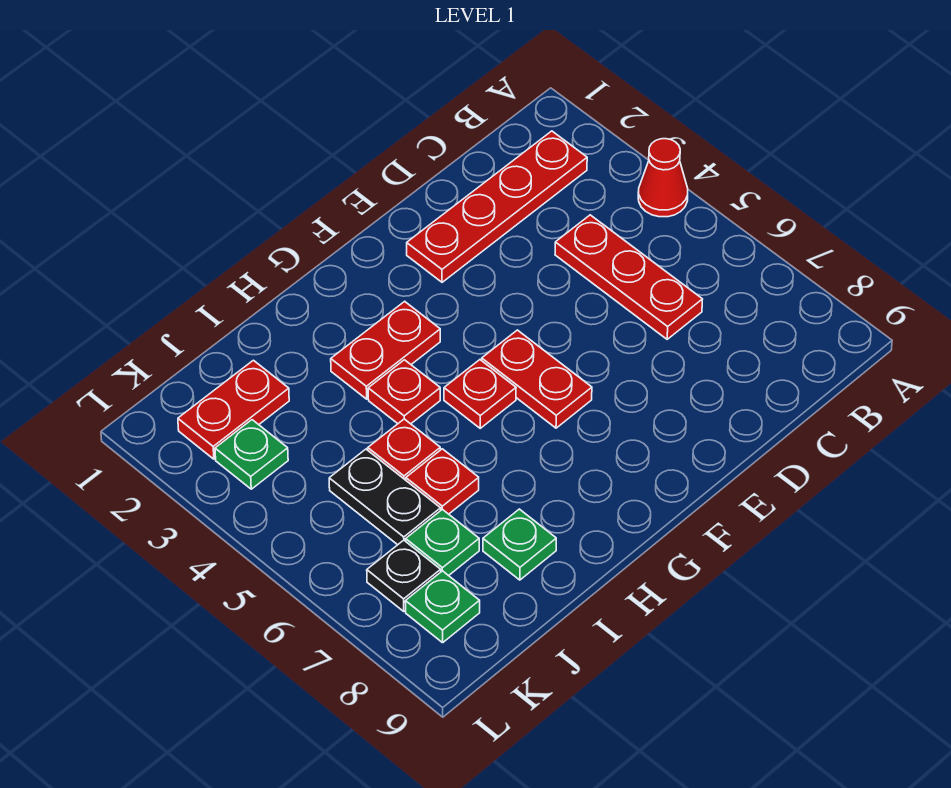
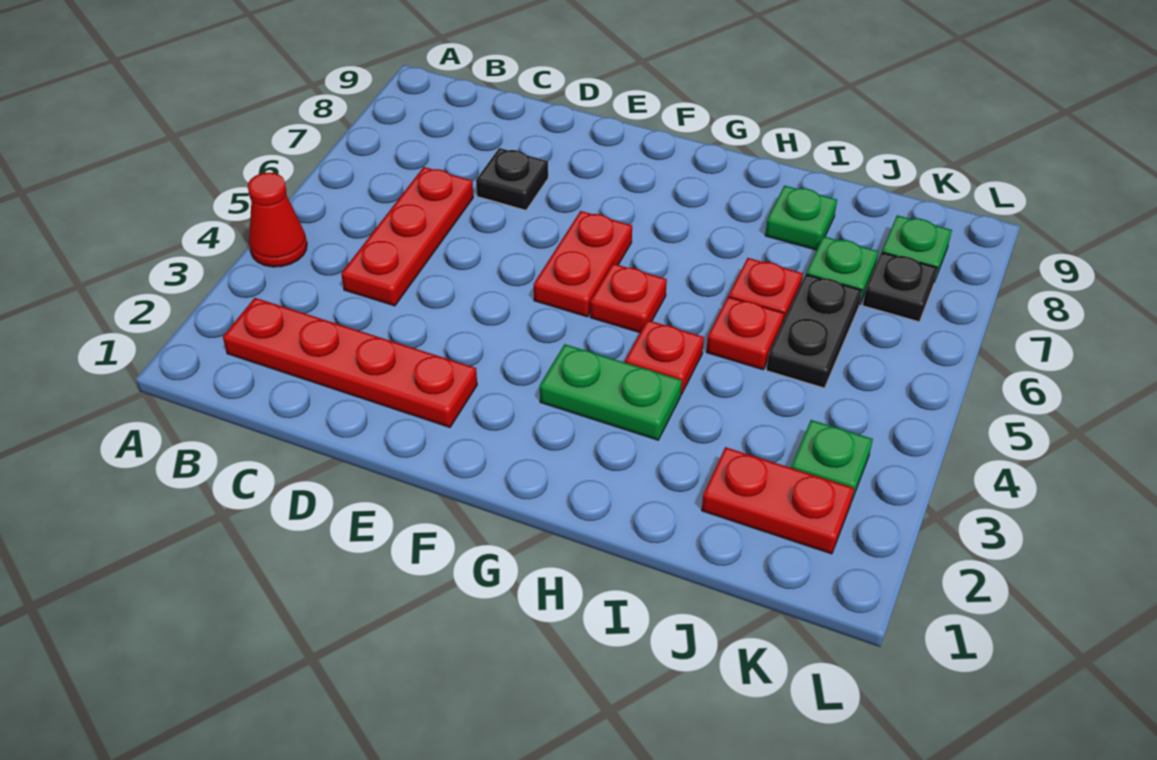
none -> black plate D7 level 1
red plate G3:H3 level 1 -> green plate G3:H3 level 1

